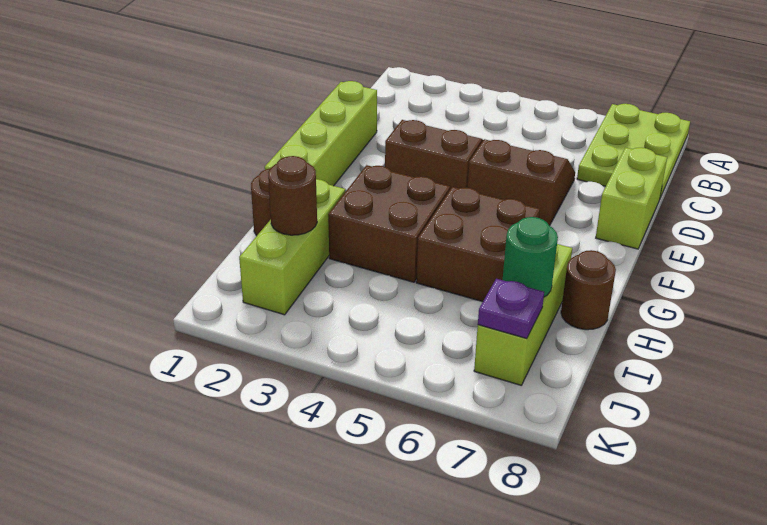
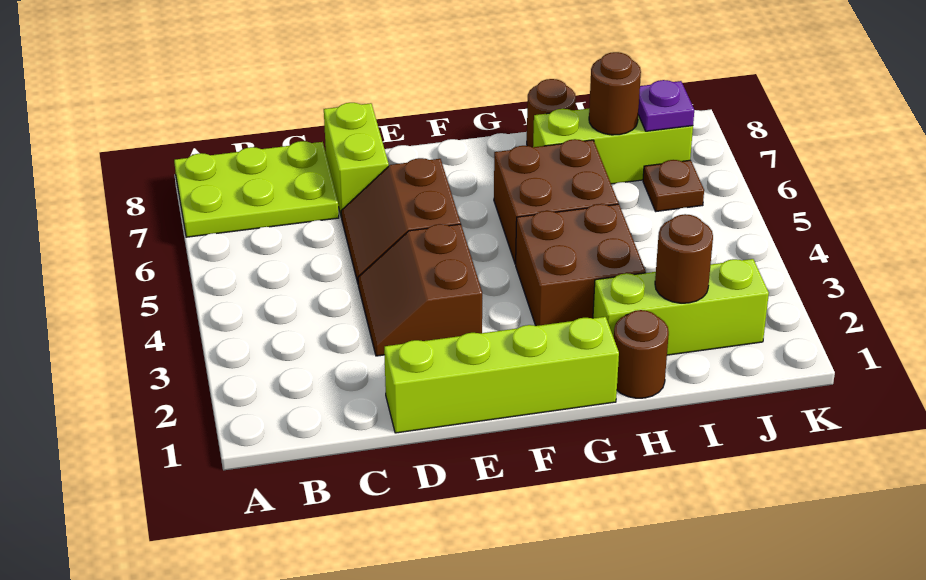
lime brick D8:E8 level 1 -> lime brick D7:D8 level 1
green round brick I7 level 2 -> brown round brick I7 level 2
none -> brown plate J6 level 1

